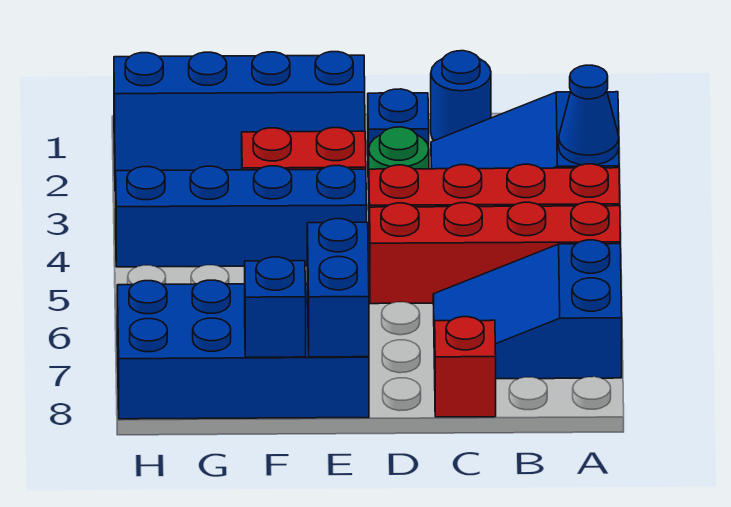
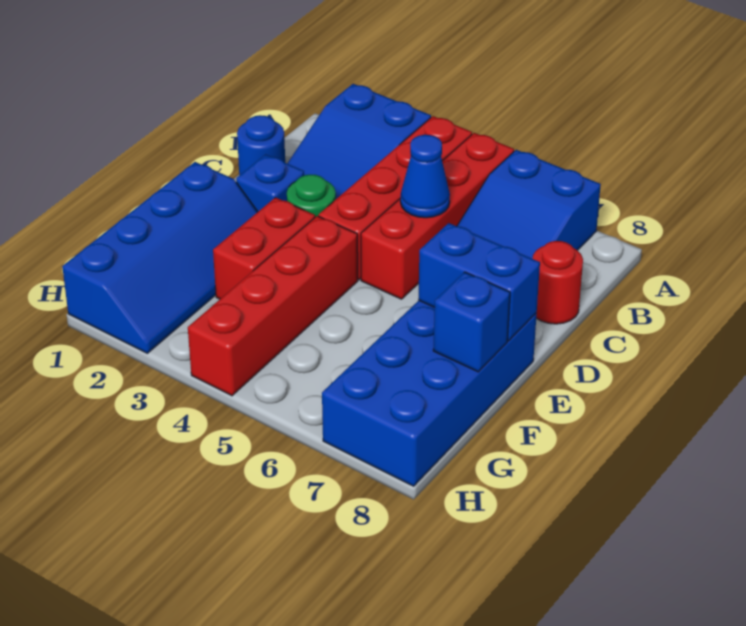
blue cone A3 level 2 -> blue cone C5 level 2
red brick C8 level 1 -> red round brick C8 level 1
blue brick E4:H4 level 1 -> red brick E4:H4 level 1

